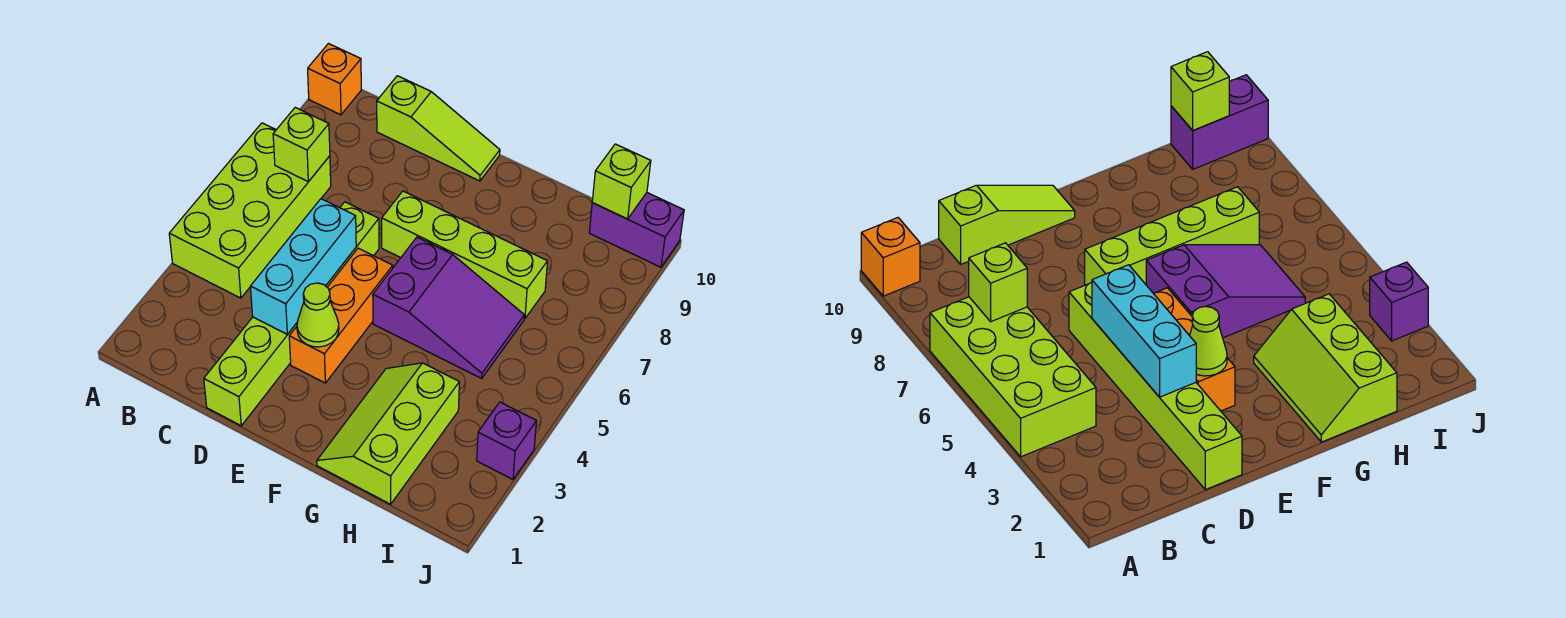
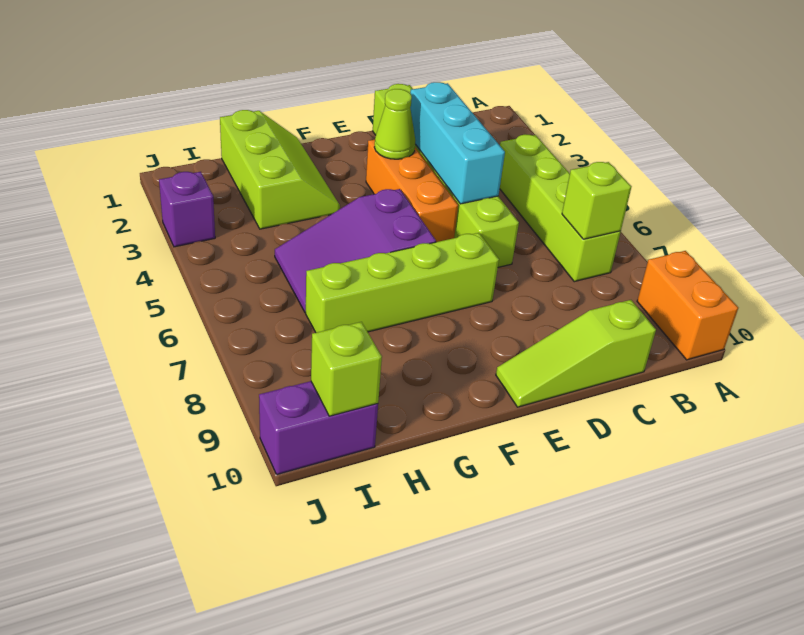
lime brick A4:B7 level 1 -> lime brick B4:B7 level 1
orange brick A10 level 1 -> orange brick A9:A10 level 1

